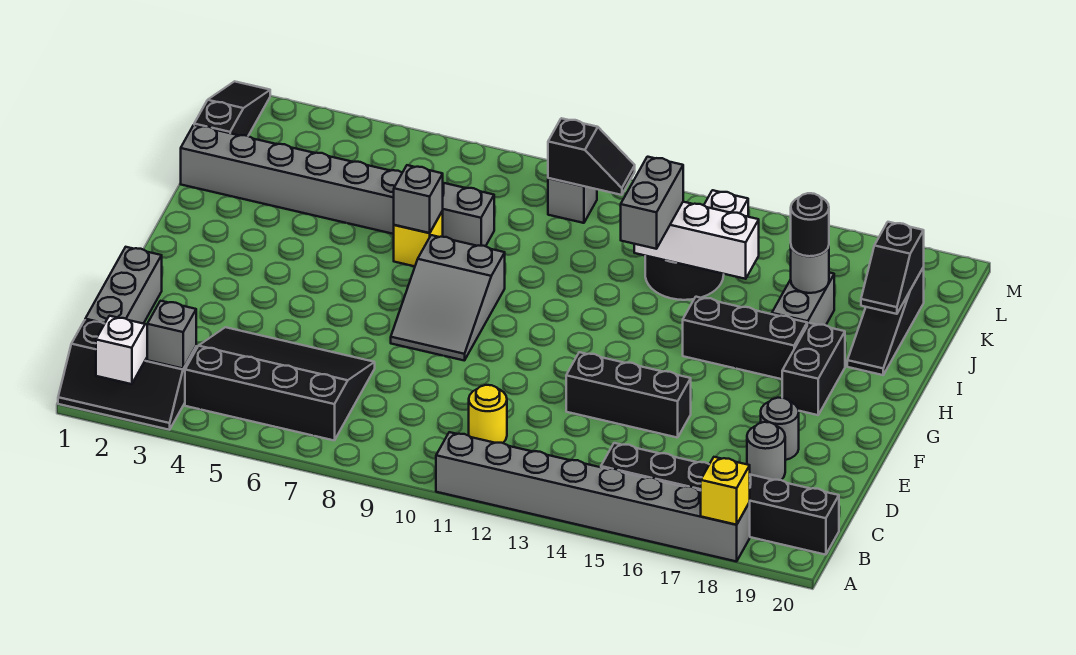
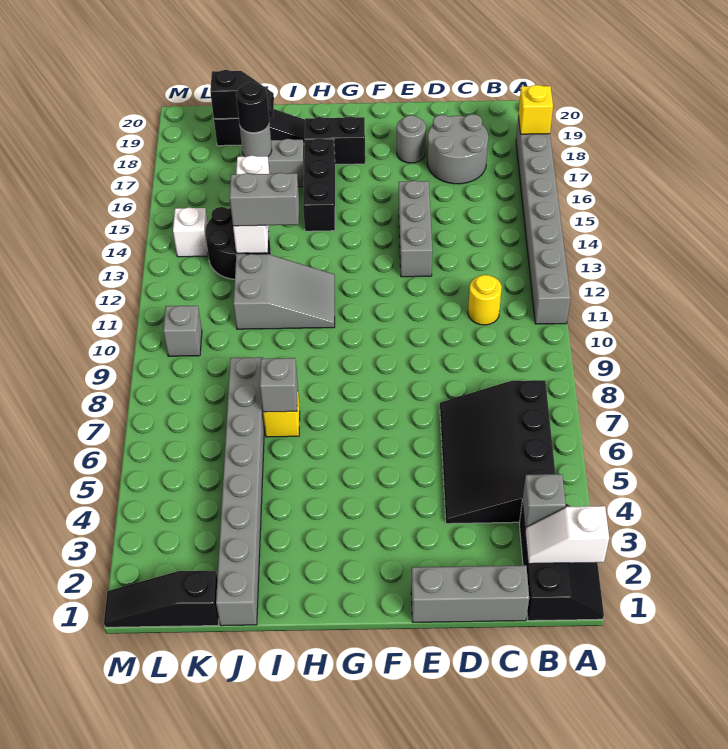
black brick B15:B20 level 1 -> none
grey round brick D18 level 1 -> grey round brick C17:D18 level 1
black brick E13:E15 level 1 -> grey brick E13:E15 level 1
grey slope F8:H9 level 1 top H -> grey slope H11:J12 level 1 top J
black slope L10:L11 level 2 top 10 -> none

